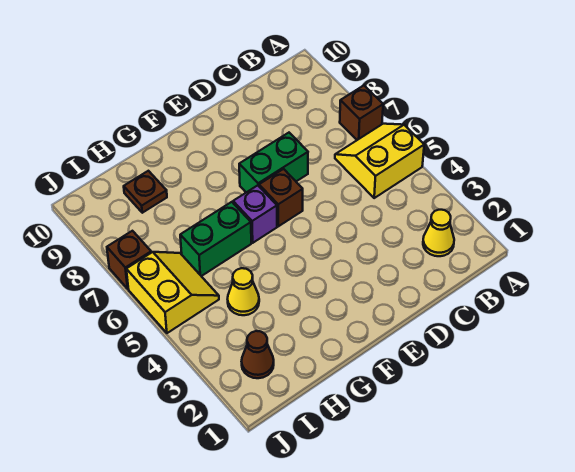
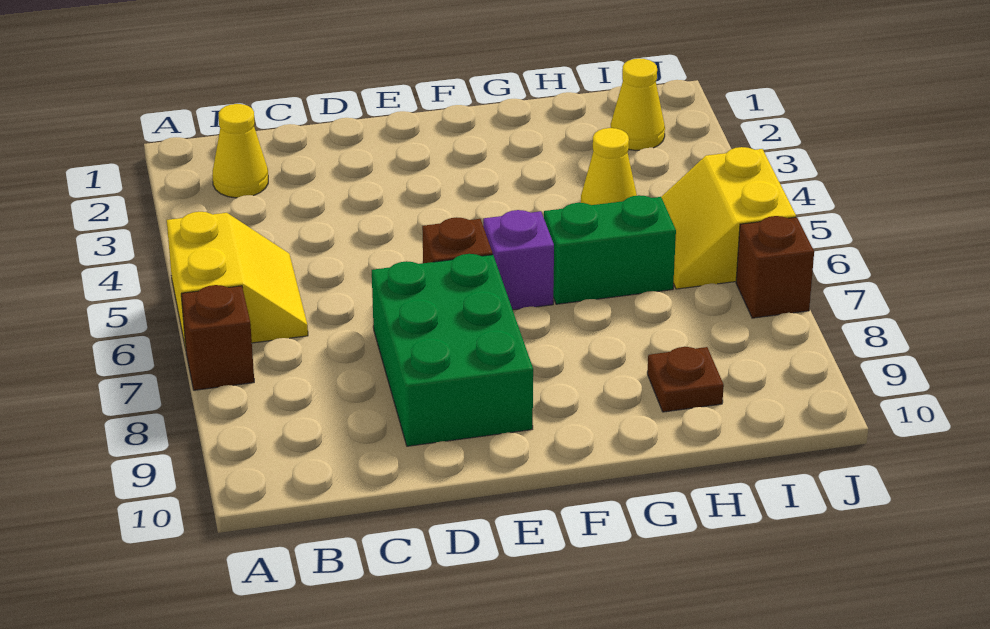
yellow slope A5:B6 level 1 top 5 -> yellow slope A5:B6 level 1 top A
green brick D7:E7 level 1 -> green brick D7:E9 level 1
brown cone I2 level 1 -> yellow cone I2 level 1

